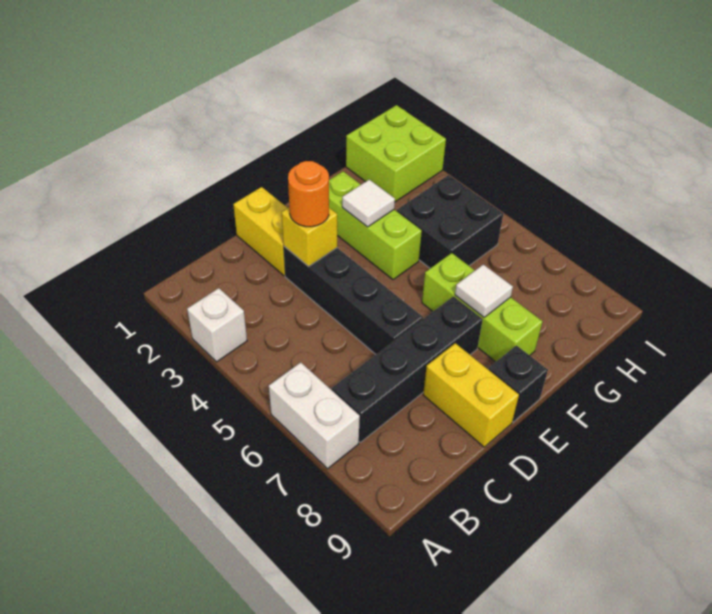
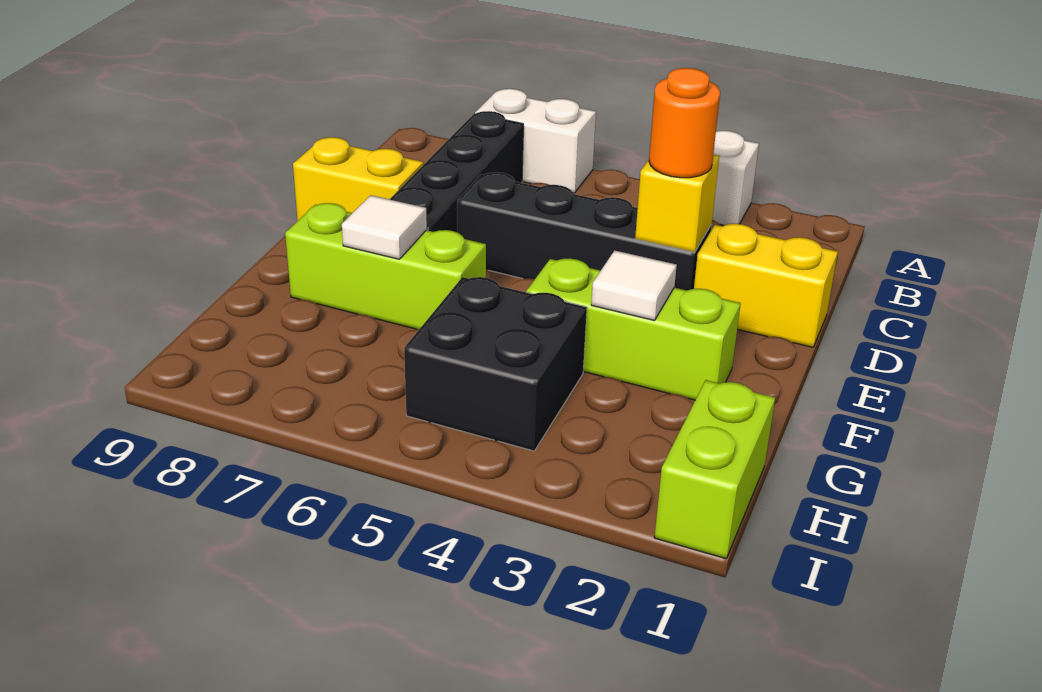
black brick E9 level 1 -> none
lime brick H1:I2 level 1 -> lime brick H1:I1 level 1

